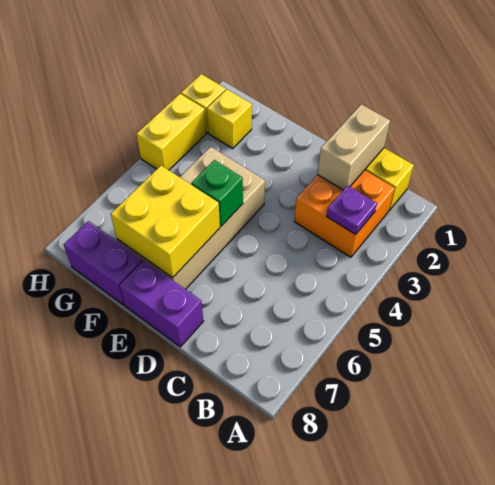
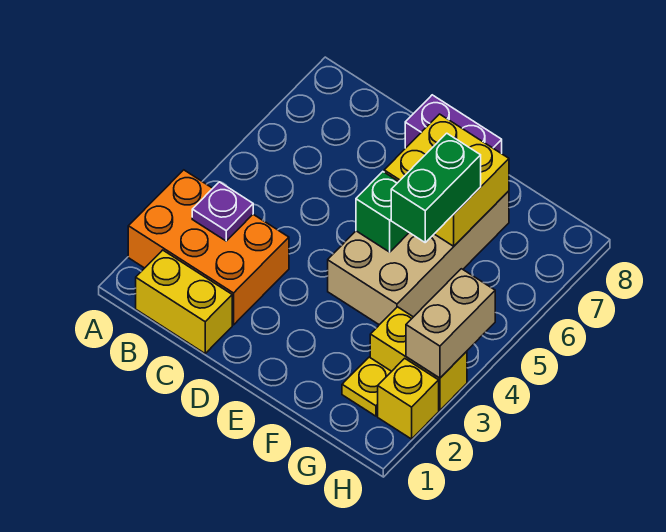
orange brick B2:C3 level 1 -> orange brick A2:C3 level 1
tan brick C1:C2 level 2 -> tan brick H3:H4 level 2
none -> green brick F5:F6 level 3
purple brick F8:G8 level 1 -> none
yellow brick G2 level 1 -> yellow plate G2 level 1
yellow brick H3:H4 level 1 -> yellow brick G3:H3 level 1

